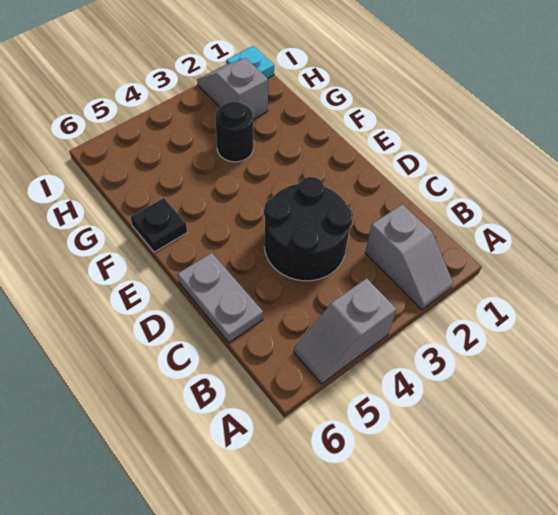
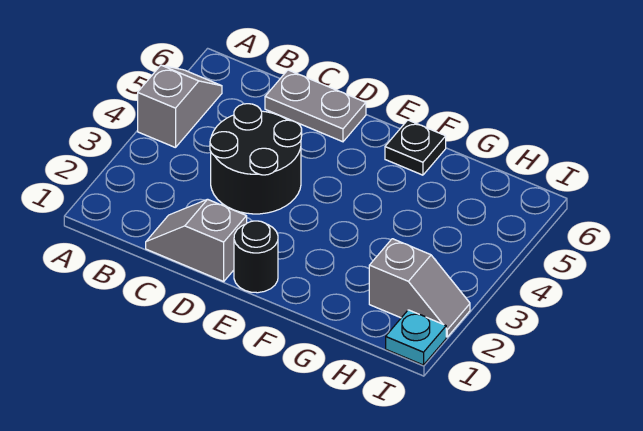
grey slope A2:B2 level 1 top B -> grey slope C1:D1 level 1 top D
black round brick G3 level 1 -> black round brick E1 level 1

